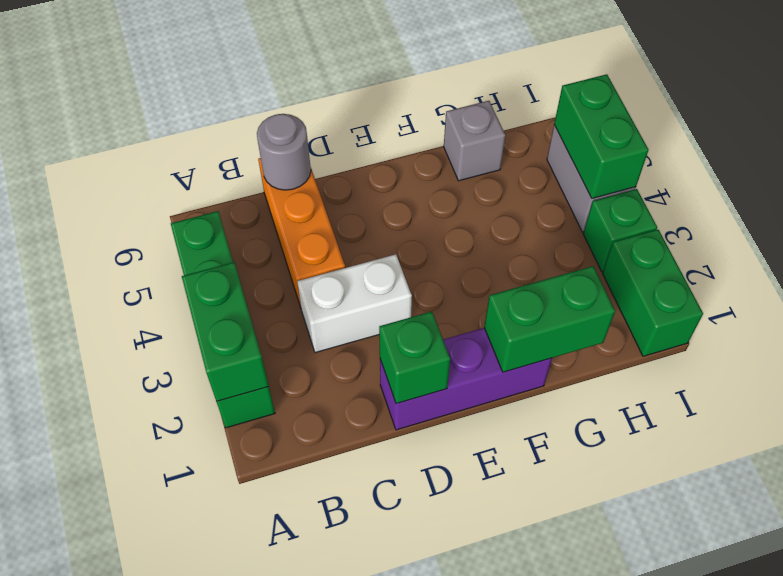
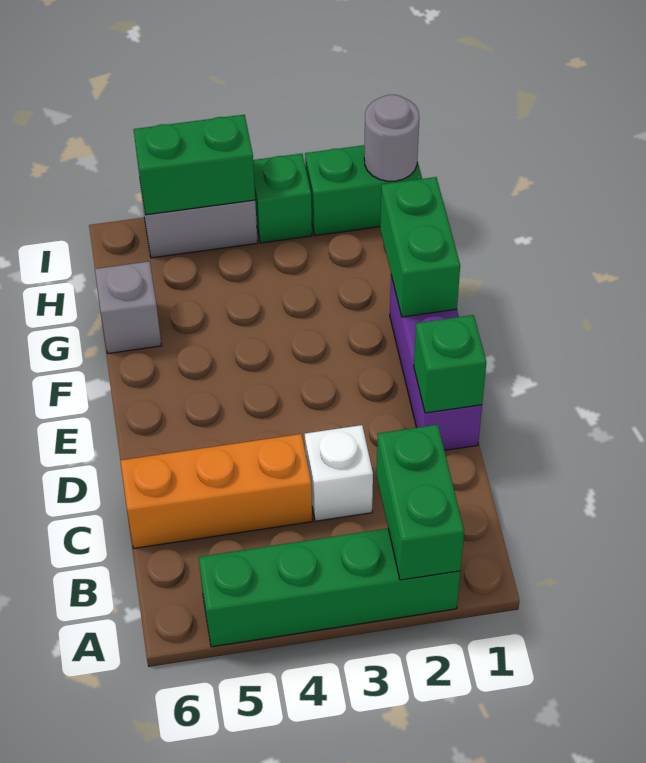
green brick A2:A3 level 2 -> green brick A2:B2 level 2
white brick C3:D3 level 1 -> white brick C3 level 1
grey round brick C6 level 2 -> grey round brick I1 level 2

